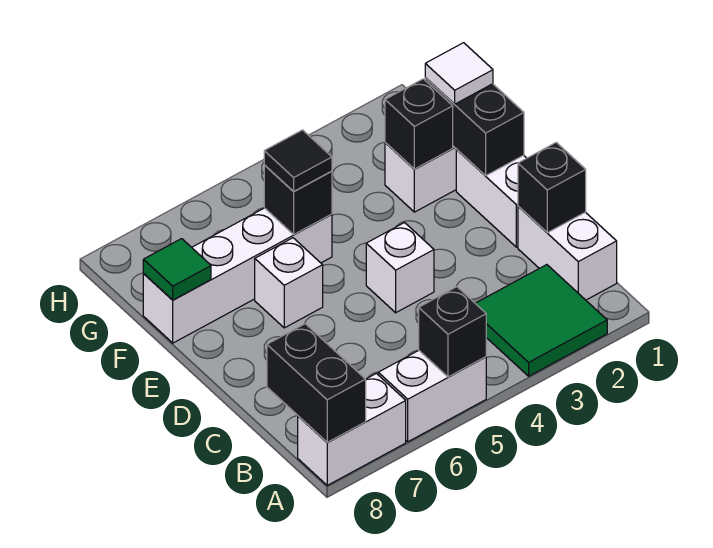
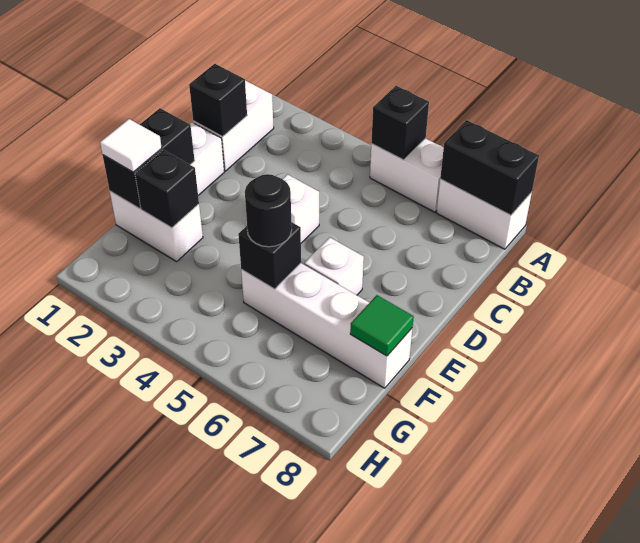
green tile A2:B3 level 1 -> none
black brick A8:B8 level 2 -> black brick A7:A8 level 2
black tile F5 level 3 -> black round brick F5 level 3

